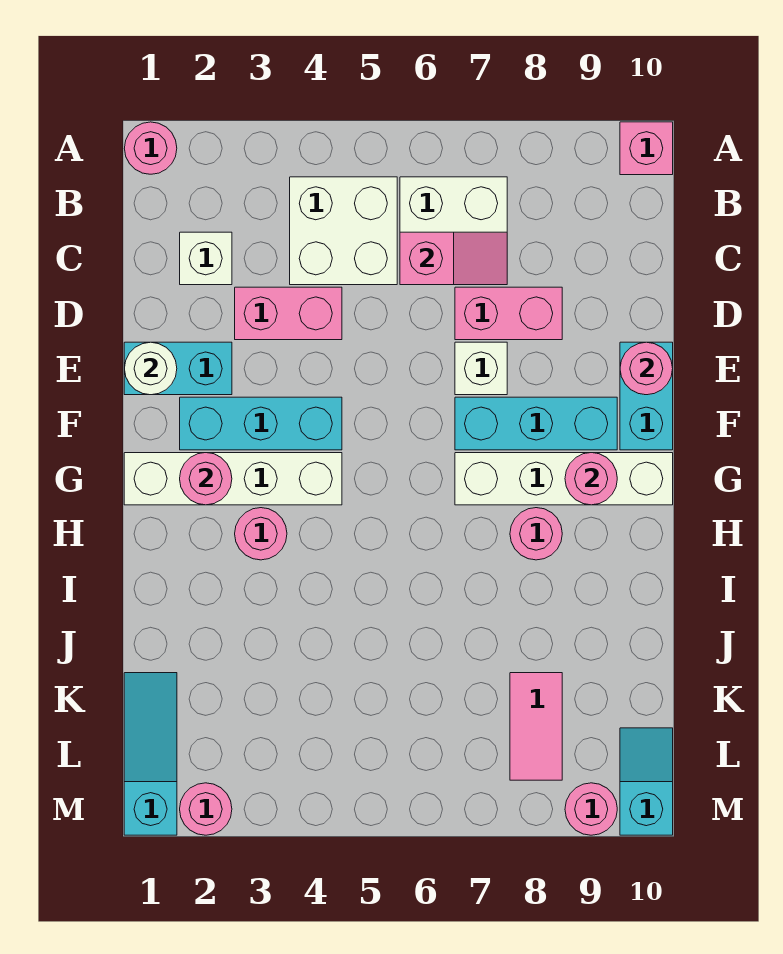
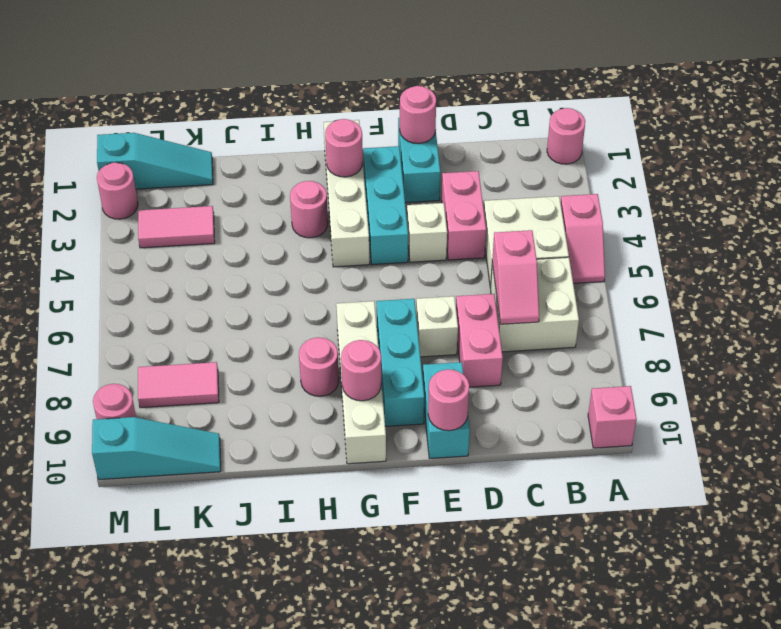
none -> pink slope A4:A5 level 1 top 4
white brick C2 level 1 -> white brick E4 level 1
white round brick E1 level 2 -> pink round brick E1 level 2
cyan brick E10:F10 level 1 -> cyan brick E9:E10 level 1
none -> pink tile K3:L3 level 1
cyan slope L10:M10 level 1 top M -> cyan slope K10:M10 level 1 top M

